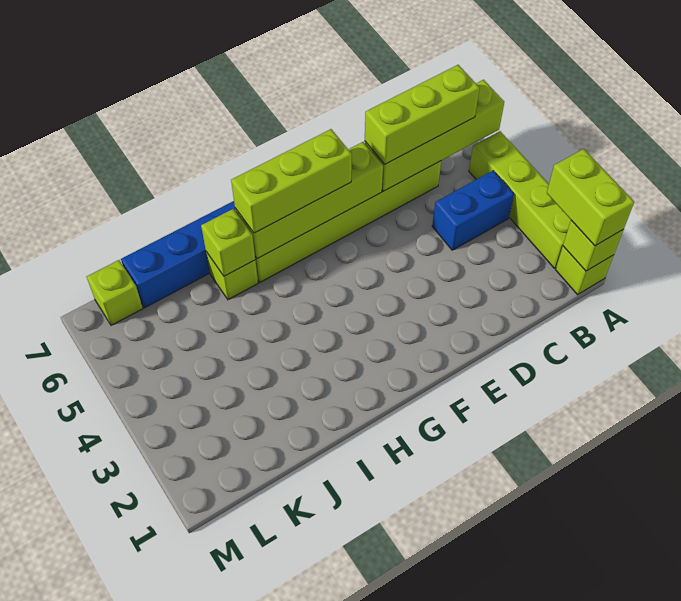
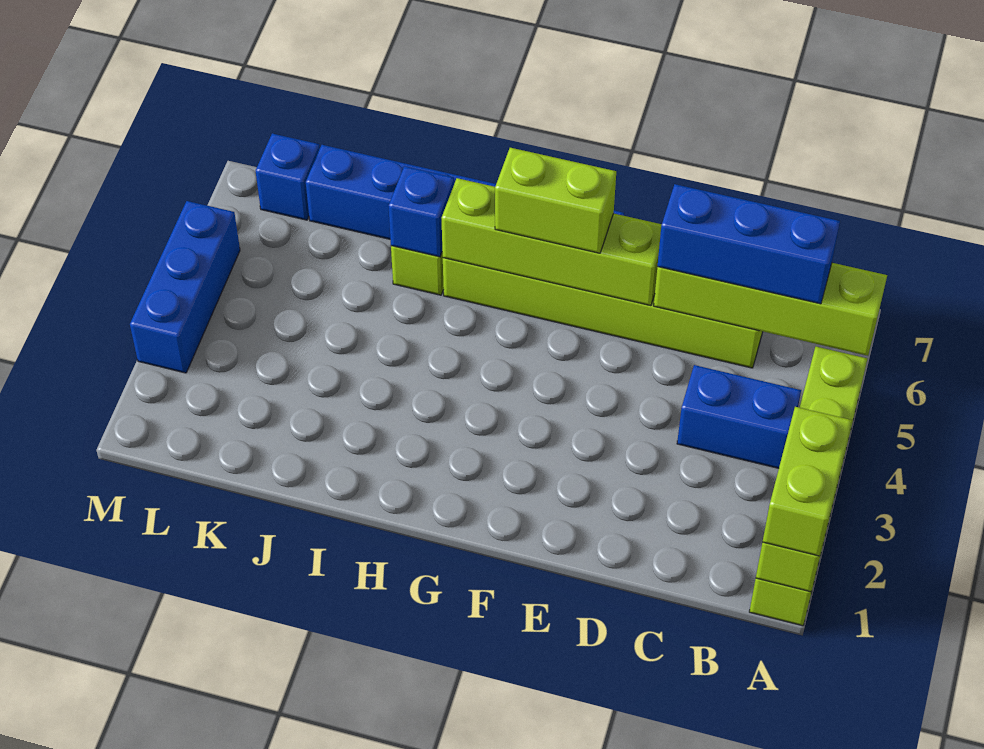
lime brick B6:D6 level 3 -> blue brick B6:D6 level 3
lime brick F6:H6 level 3 -> lime brick F6:G6 level 3
lime brick I6 level 2 -> blue brick I6 level 2
lime brick L7 level 1 -> blue brick L7 level 1
none -> blue brick M3:M5 level 1

